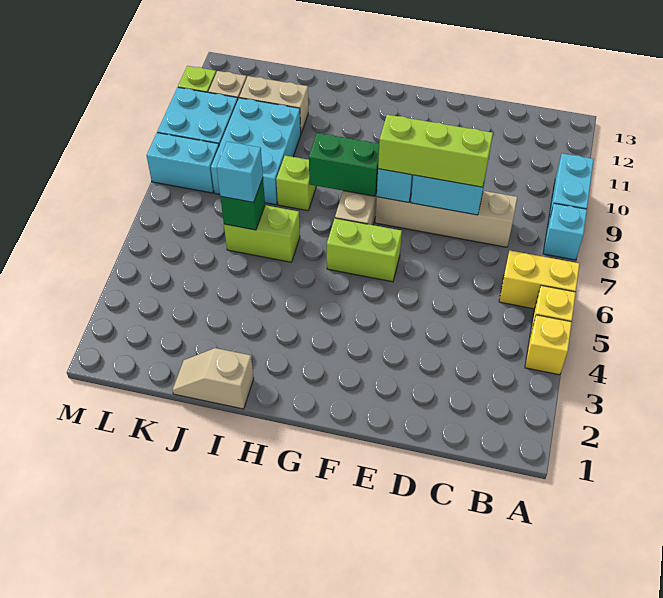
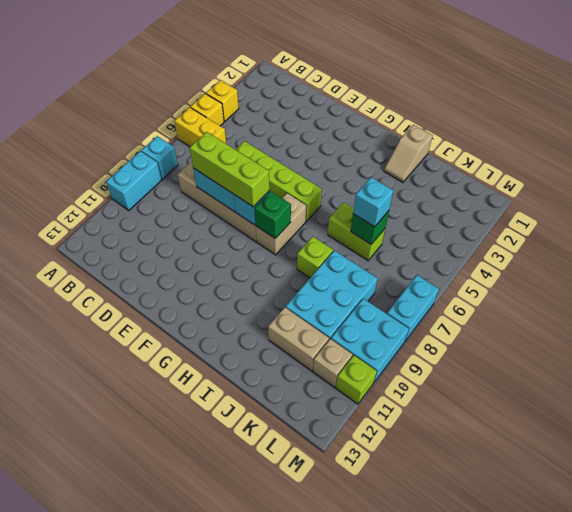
lime brick F6:G6 level 1 -> lime brick D6:G6 level 1
green brick G8:H8 level 2 -> green brick G8 level 2
tan slope I1:J1 level 1 top I -> tan slope I1:I2 level 1 top 1
cyan brick L8:M8 level 1 -> cyan brick M7:M8 level 1

